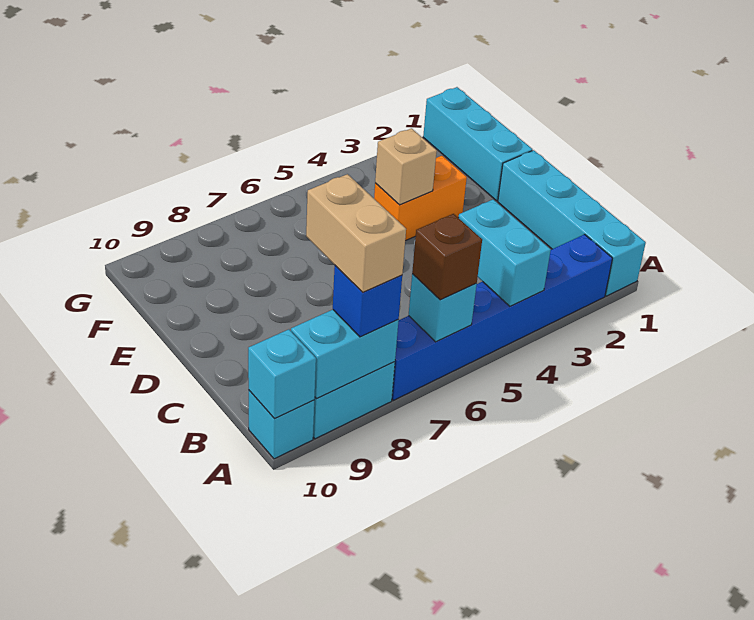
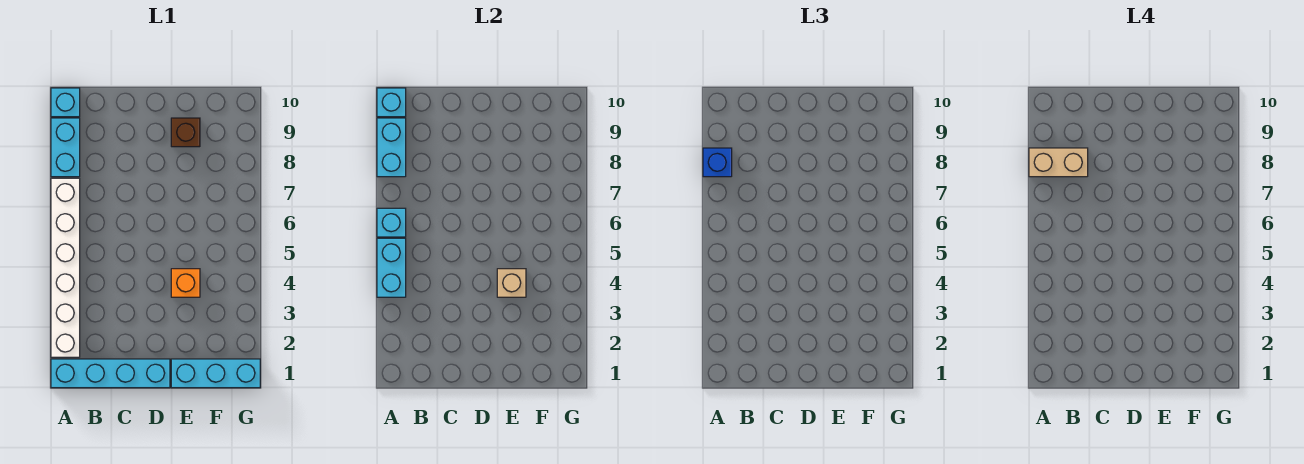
blue brick A2:A7 level 1 -> white brick A2:A7 level 1
cyan brick A4:B4 level 2 -> cyan brick A4:A5 level 2
brown brick A6 level 3 -> brown brick E9 level 1
orange brick E3:E4 level 1 -> orange brick E4 level 1

